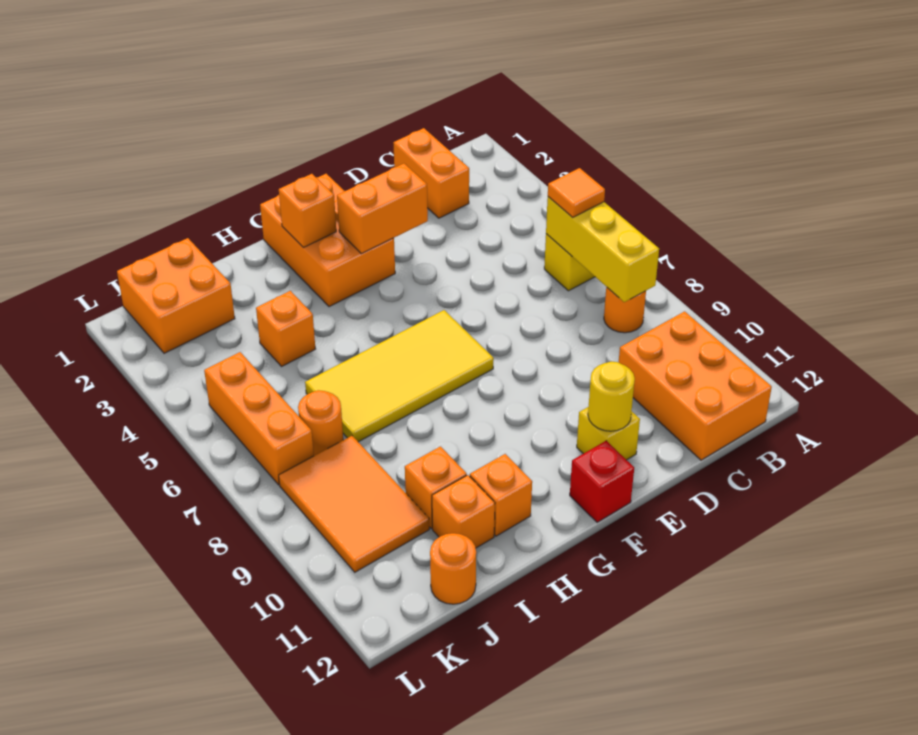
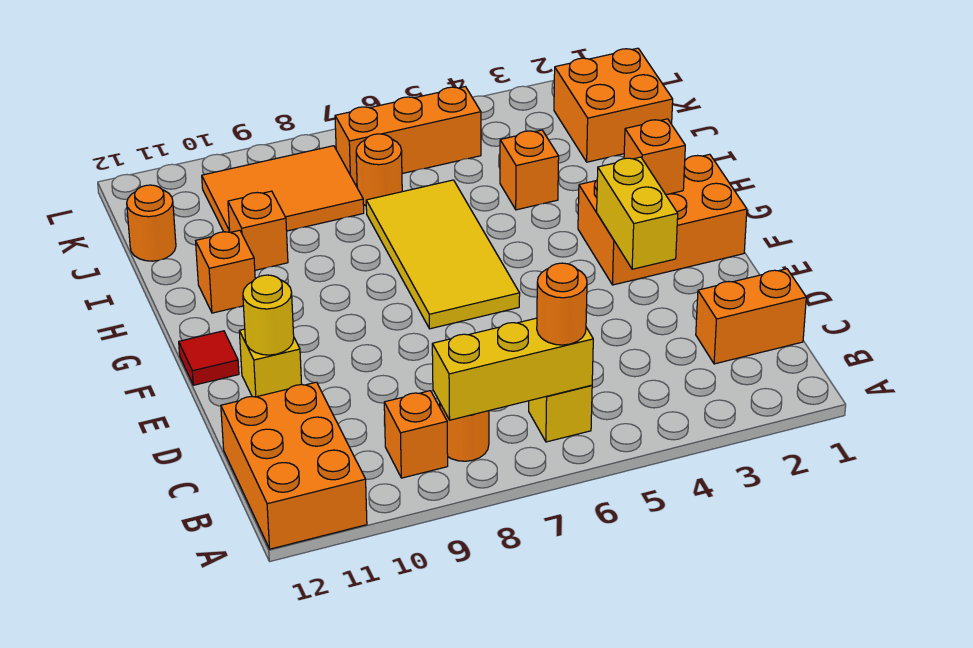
orange tile B6 level 3 -> orange round brick B6 level 3
orange brick B10:C12 level 1 -> orange brick A11:C12 level 1
orange brick E3:F3 level 2 -> yellow brick E3:F3 level 2
red brick F12 level 1 -> red tile F12 level 1
orange brick I11 level 1 -> orange brick B9 level 1

